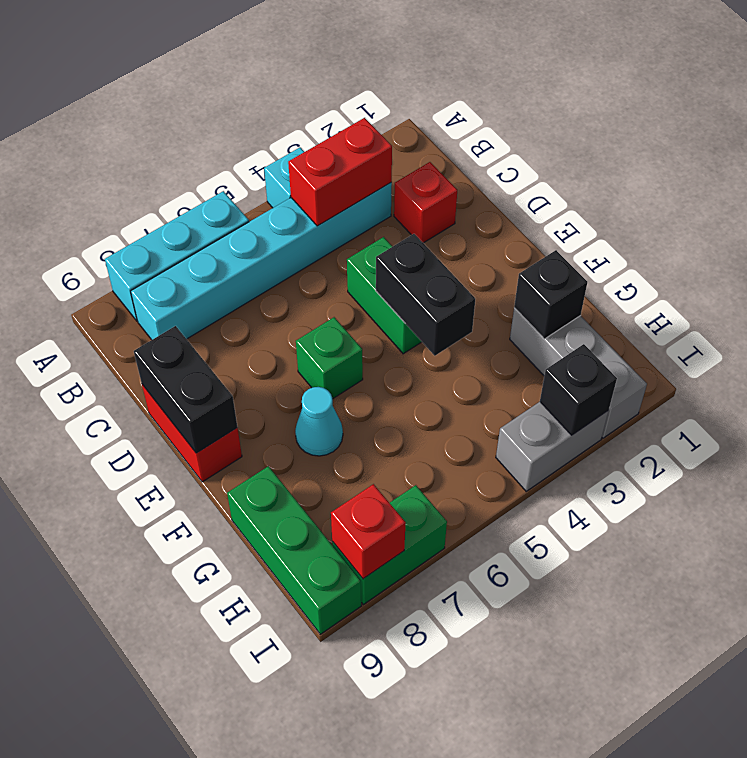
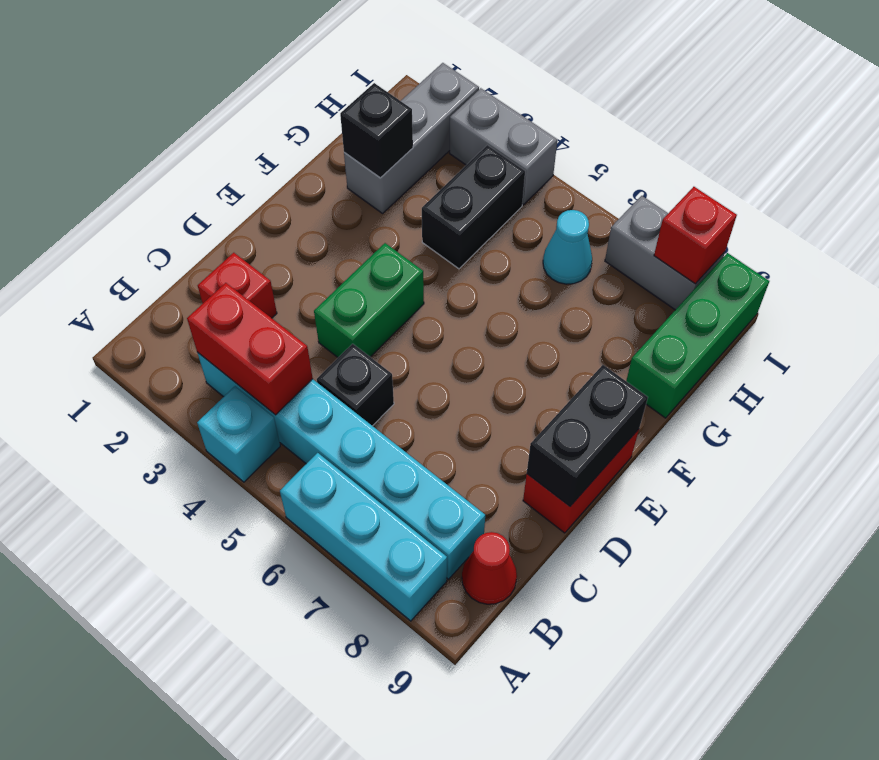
none -> red cone B9 level 1
black brick E4:F4 level 2 -> black brick G4:H4 level 1
green brick E6 level 1 -> none
cyan cone F7 level 1 -> cyan cone H6 level 1
black brick I3 level 2 -> black brick C5 level 1
green brick I7:I8 level 1 -> grey brick I7:I8 level 1

